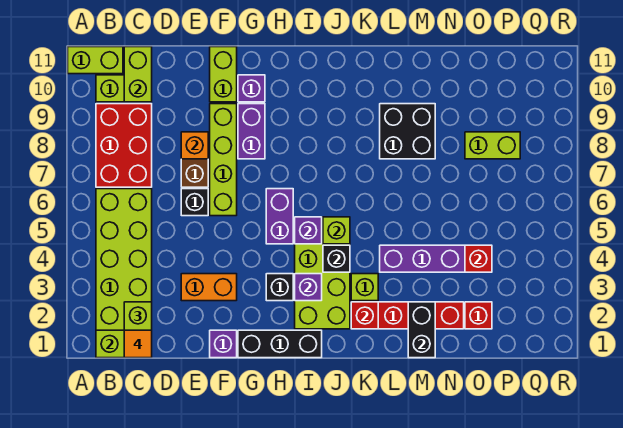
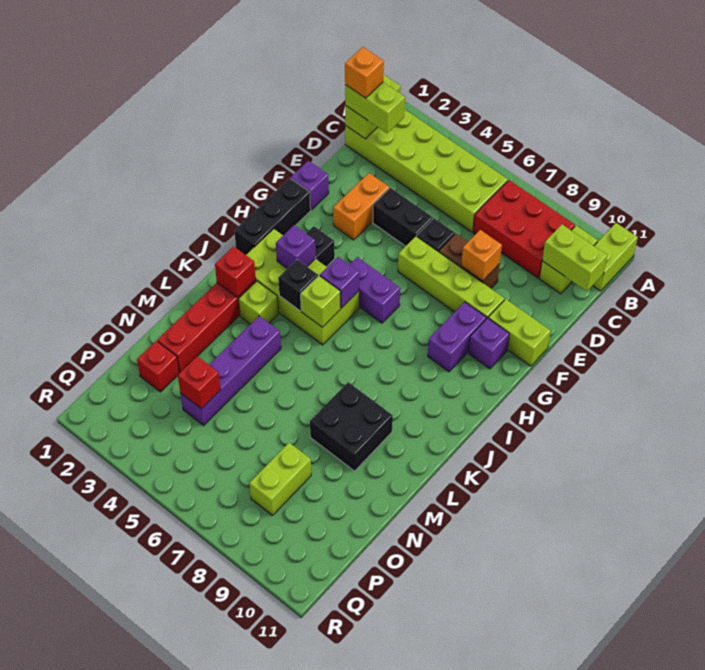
orange tile C1 level 4 -> orange brick C1 level 4
purple brick G8:G9 level 1 -> purple brick G9:H9 level 1
black brick M1:M2 level 2 -> black brick E4:E5 level 1

